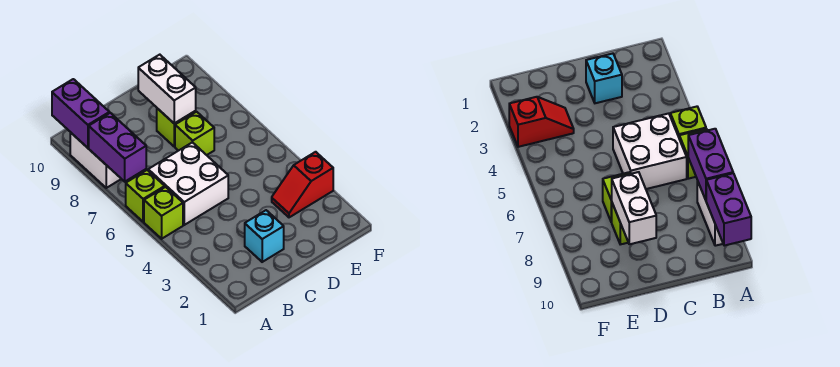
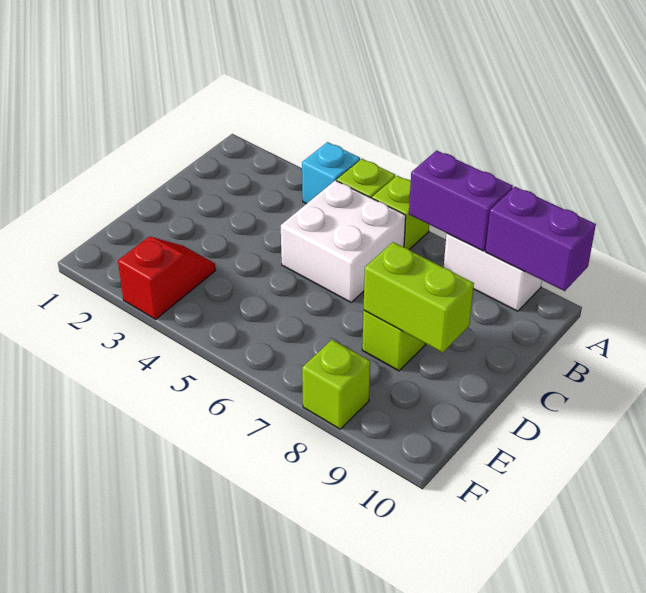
cyan brick C2 level 1 -> cyan brick A4 level 1
lime brick D7 level 1 -> lime brick F8 level 1
white brick D8:D9 level 2 -> lime brick D8:D9 level 2

